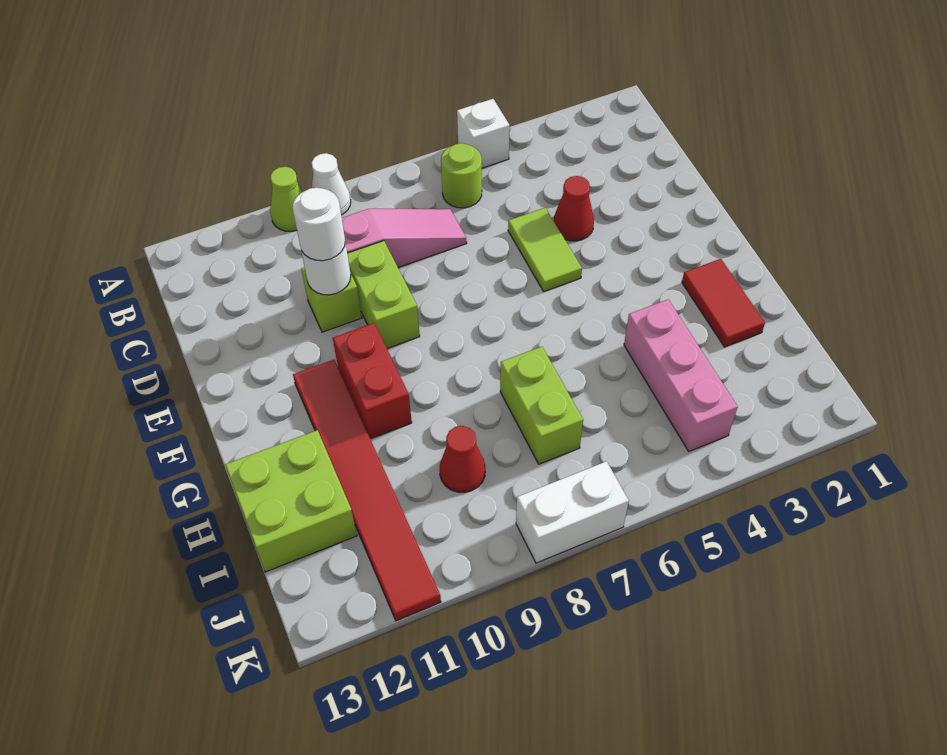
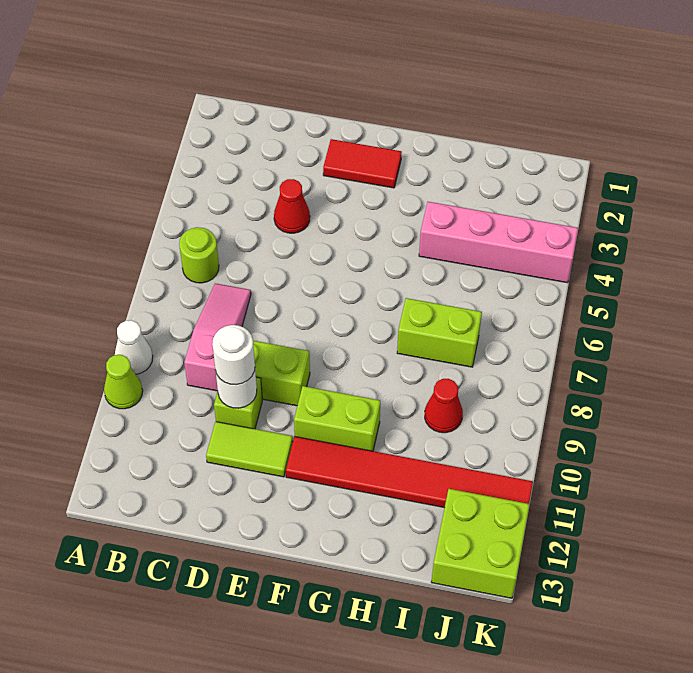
white brick A5 level 1 -> none
lime tile D5:E5 level 1 -> lime tile D11:E11 level 1
red brick F10:G10 level 1 -> lime brick F10:G10 level 1
red tile G2:H2 level 1 -> red tile E2:F2 level 1
pink brick H4:J4 level 1 -> pink brick H4:K4 level 1
lime brick H12:I13 level 1 -> lime brick J12:K13 level 1
white brick K7:K8 level 1 -> none

